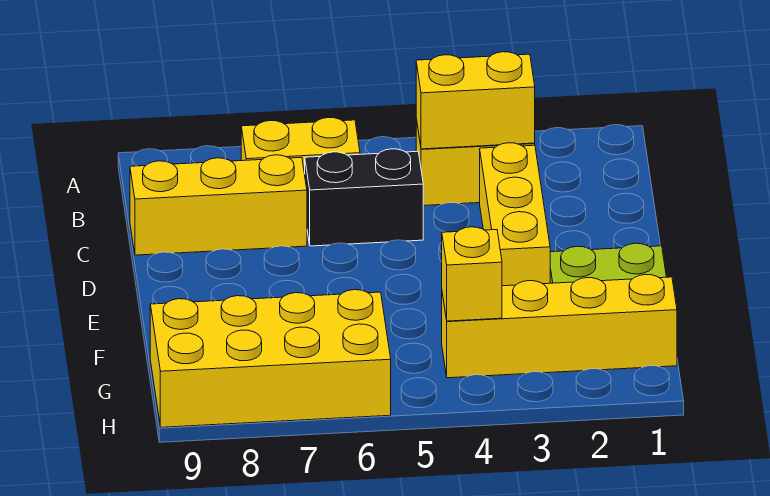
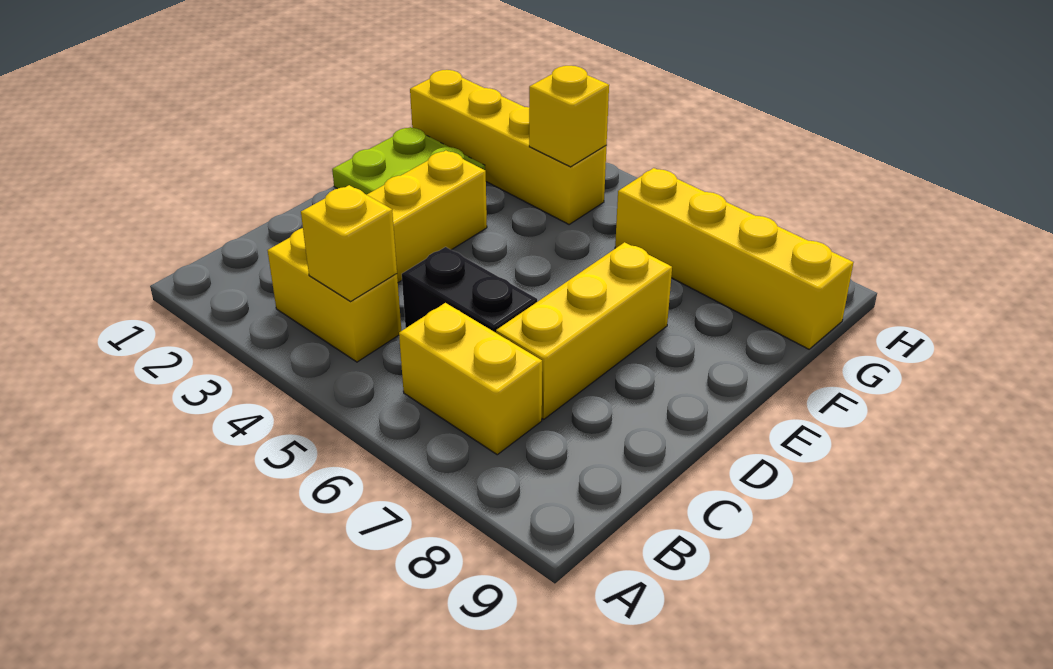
yellow brick B3:B4 level 2 -> yellow brick B4 level 2
yellow brick C7:C9 level 1 -> yellow brick C7:E7 level 1
yellow brick G6:H9 level 1 -> yellow brick G6:G9 level 1

